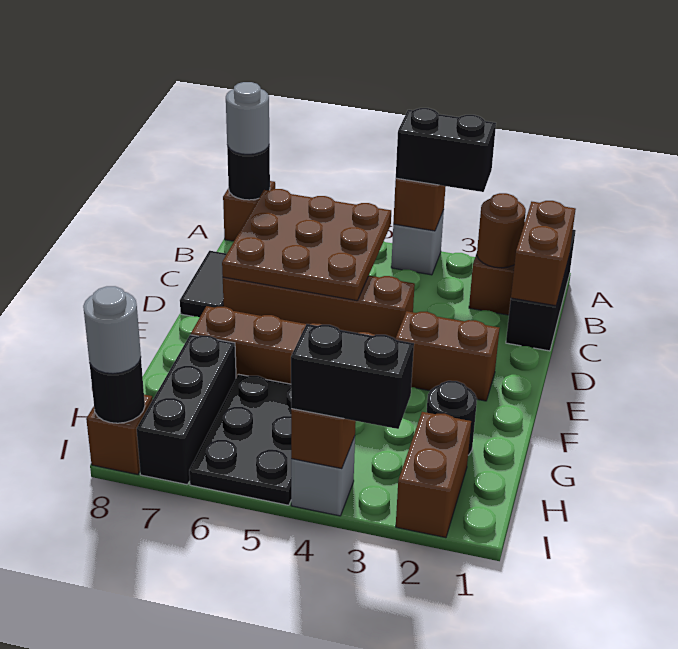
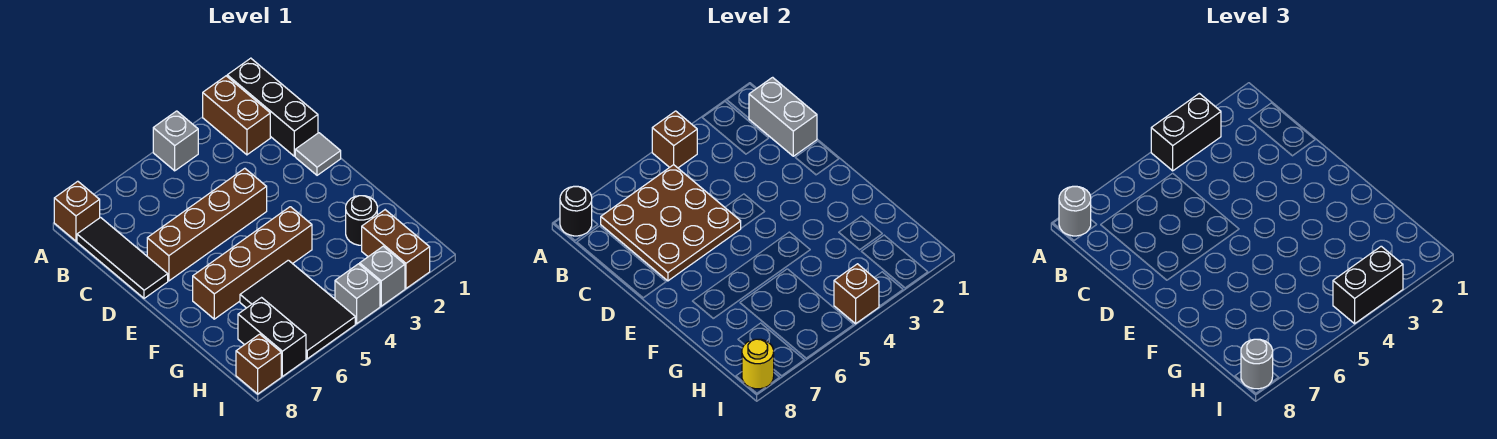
brown brick B1:C1 level 2 -> grey brick B1:C1 level 2
brown round brick B2 level 2 -> none
black tile C8:D8 level 1 -> black tile B8:D8 level 1
none -> grey tile D1 level 1
brown brick E2:E3 level 1 -> none
black plate G5:I6 level 1 -> black tile G5:I6 level 1
black brick G7:I7 level 1 -> black brick H7:I7 level 1
none -> grey brick I3 level 1
black round brick I8 level 2 -> yellow round brick I8 level 2

